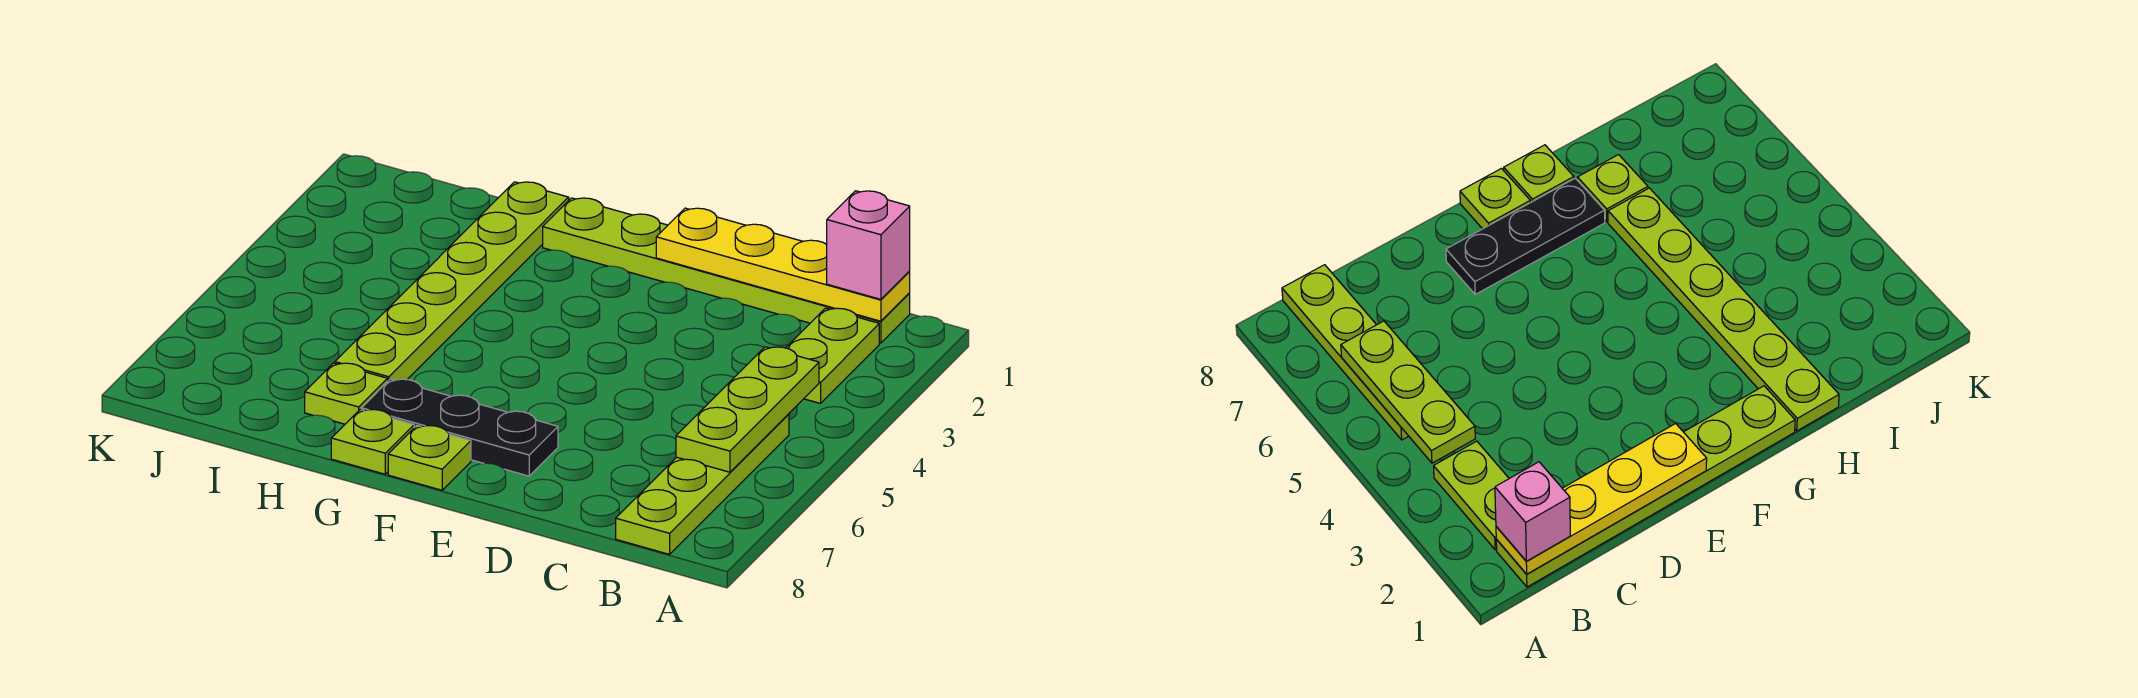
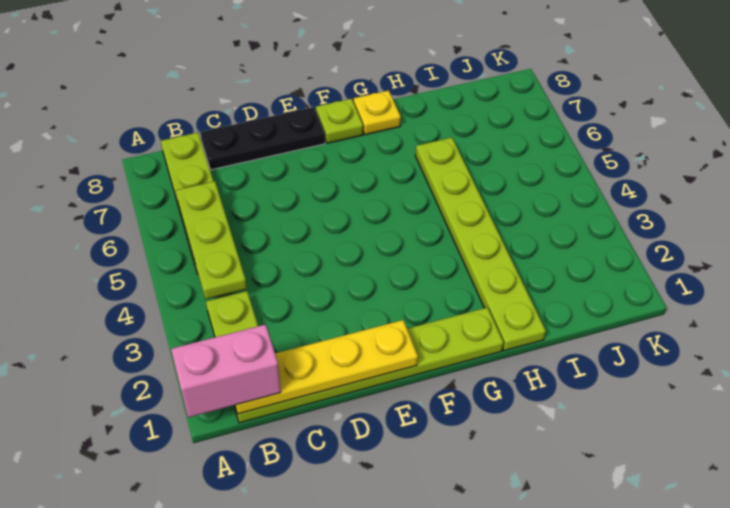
pink brick B1 level 3 -> pink brick A1:B1 level 3
black plate E7:G7 level 1 -> black plate C8:E8 level 1
lime plate G8 level 1 -> yellow plate G8 level 1
lime plate H7 level 1 -> none

